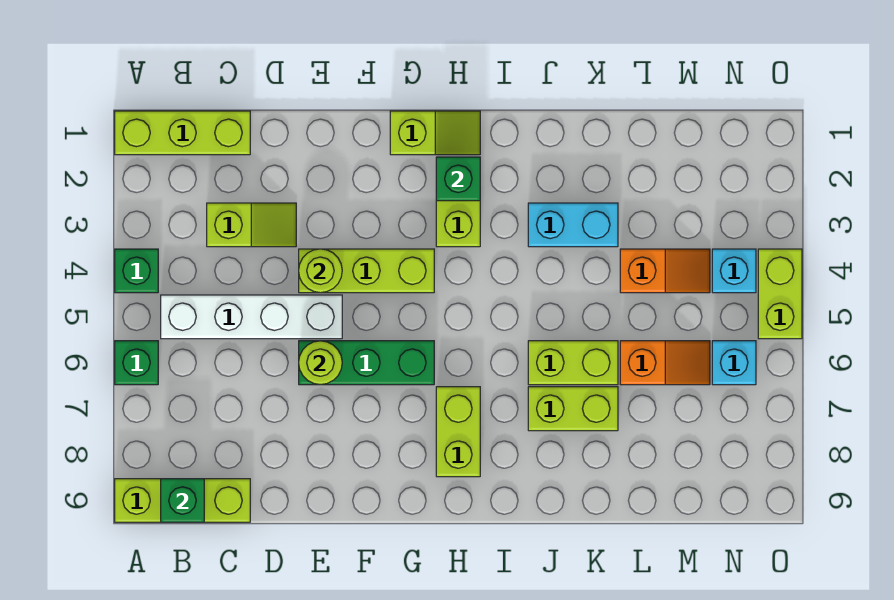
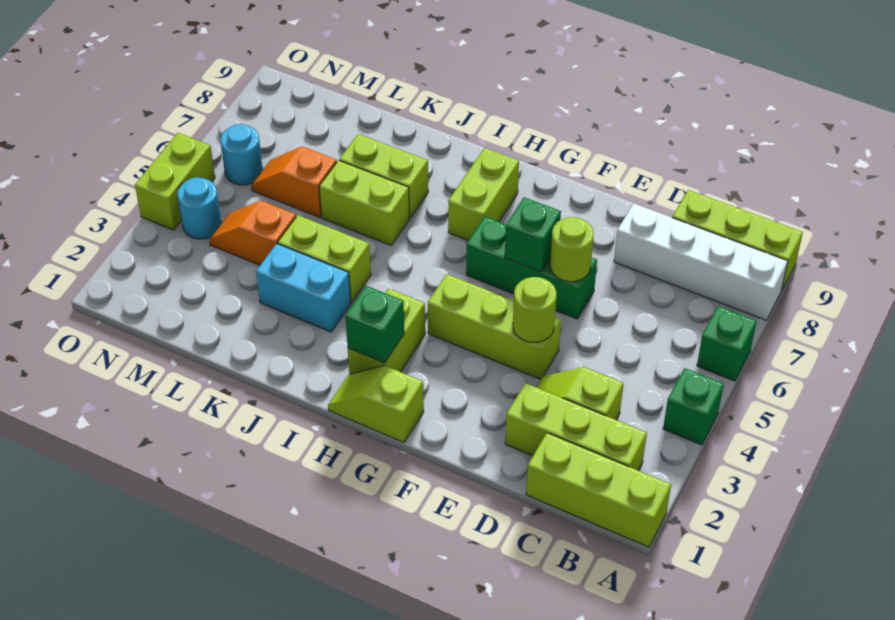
none -> lime brick B2:D2 level 1
white brick B5:E5 level 1 -> white brick A8:D8 level 1
green brick B9 level 2 -> green brick F6 level 2
none -> lime brick J4:K4 level 1
cyan brick N4 level 1 -> cyan round brick N4 level 1
cyan brick N6 level 1 -> cyan round brick N6 level 1

